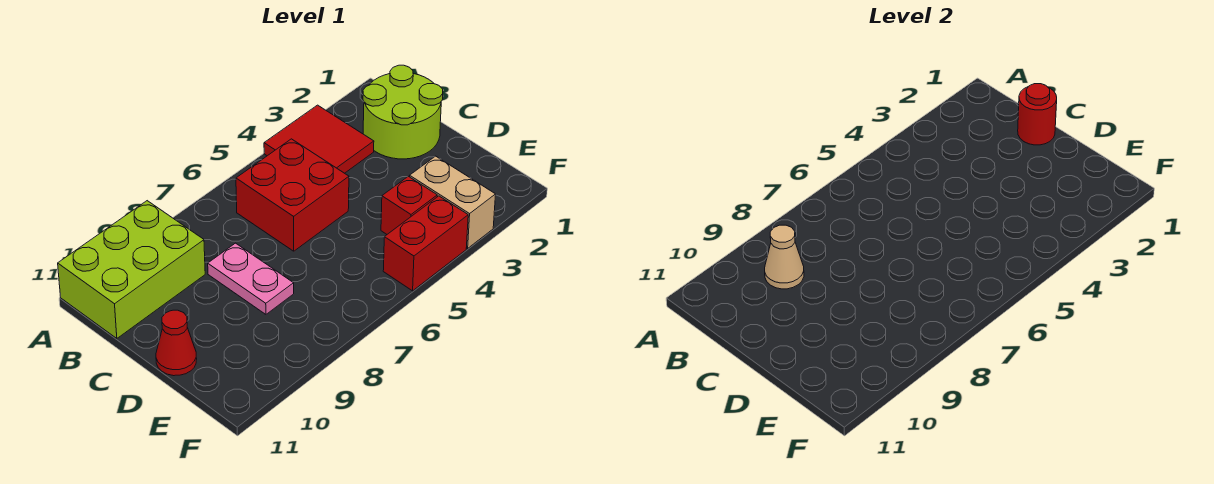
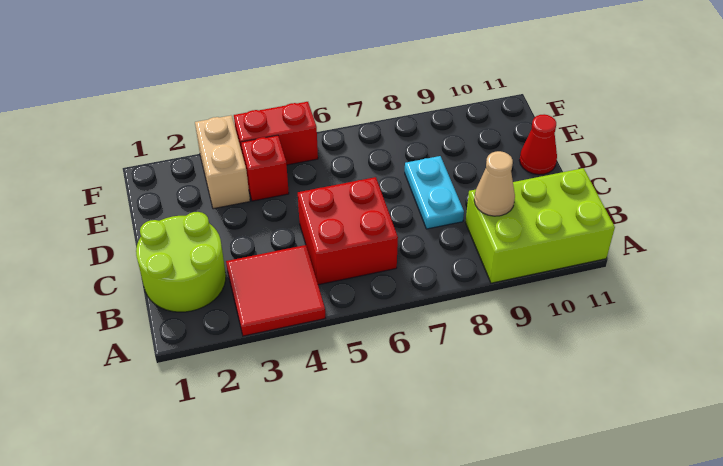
red round brick C1 level 2 -> none
pink plate C8:D8 level 1 -> cyan plate C8:D8 level 1

